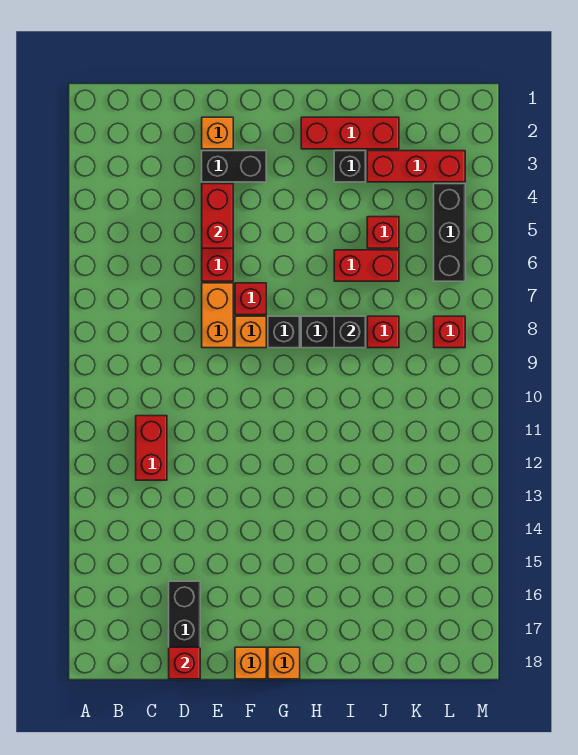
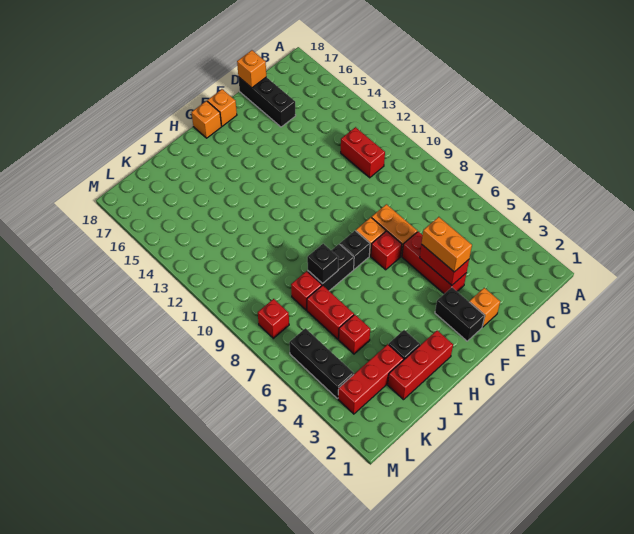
red brick D18 level 2 -> orange brick D18 level 2
black brick E3:F3 level 1 -> black brick F2:F3 level 1
none -> orange brick E4:E5 level 3
red brick I6:J6 level 1 -> red brick J6:J7 level 1

